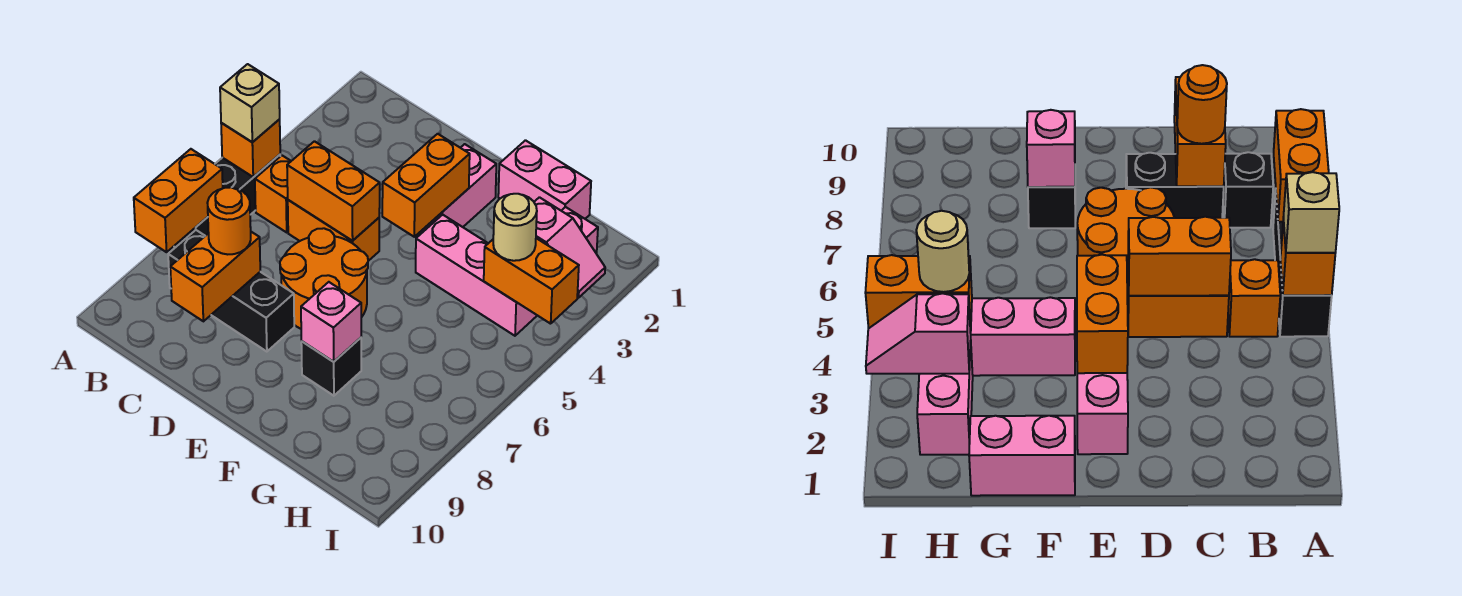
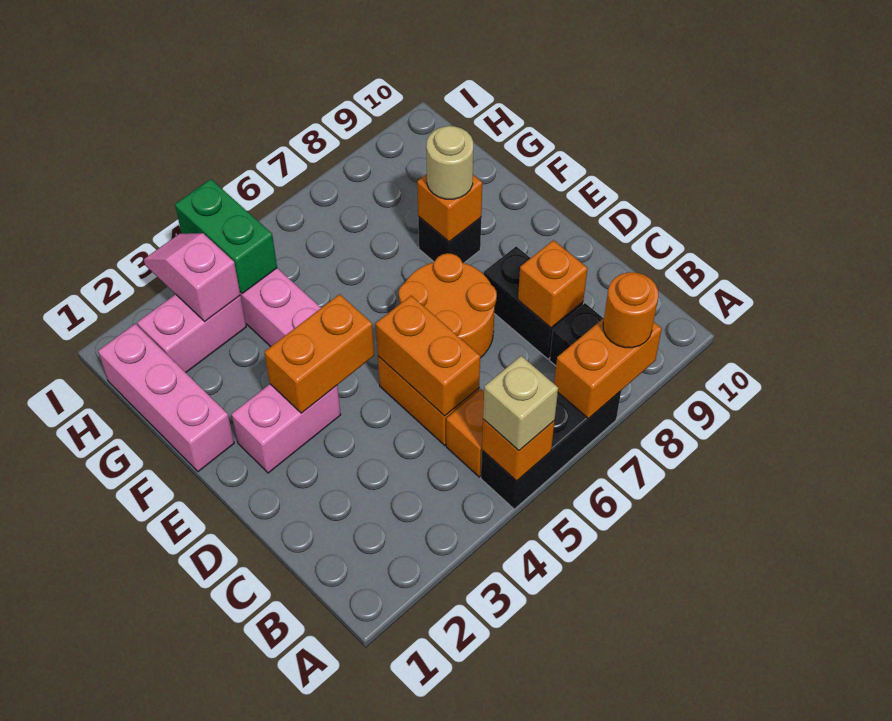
orange brick C8:C9 level 2 -> orange brick C8 level 2
orange round brick C8 level 3 -> orange round brick A8 level 3
pink brick F1:G1 level 1 -> pink brick F1:H1 level 1
pink brick F8 level 2 -> orange brick F8 level 2
orange brick H4:I4 level 2 -> green brick H4:I4 level 2
tan round brick H4 level 3 -> tan round brick F8 level 3

